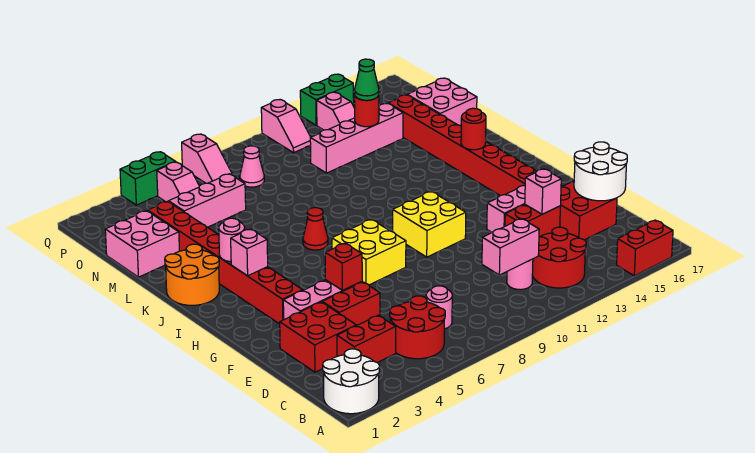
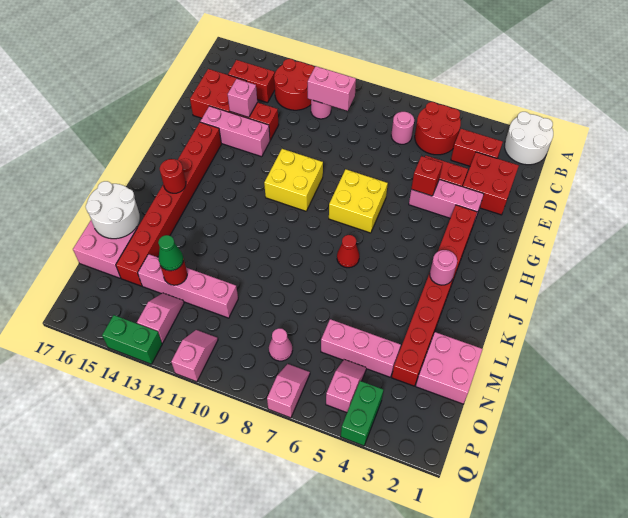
red brick A15:A16 level 1 -> red brick C14:C15 level 1
white round brick D16:E17 level 2 -> white round brick L16:M17 level 2
pink brick I3 level 2 -> none
orange round brick J1:K2 level 1 -> none
green brick Q4:Q5 level 1 -> green brick P4:Q4 level 1

